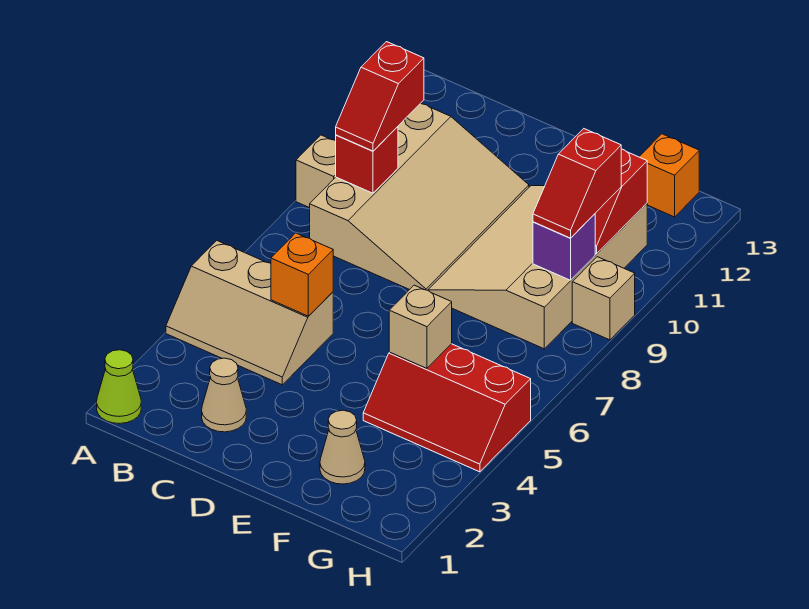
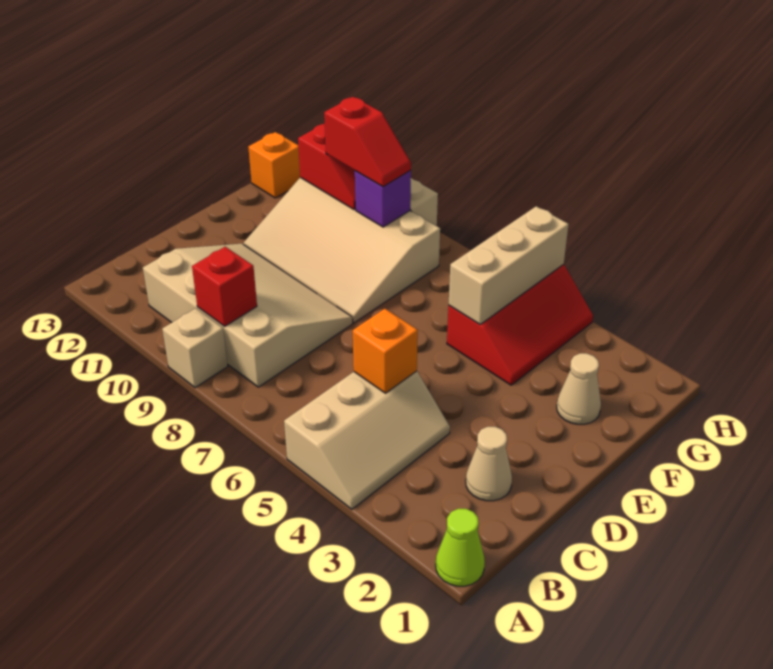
red slope B9:B10 level 3 top 10 -> none
tan brick F5 level 2 -> tan brick F5:H5 level 2

